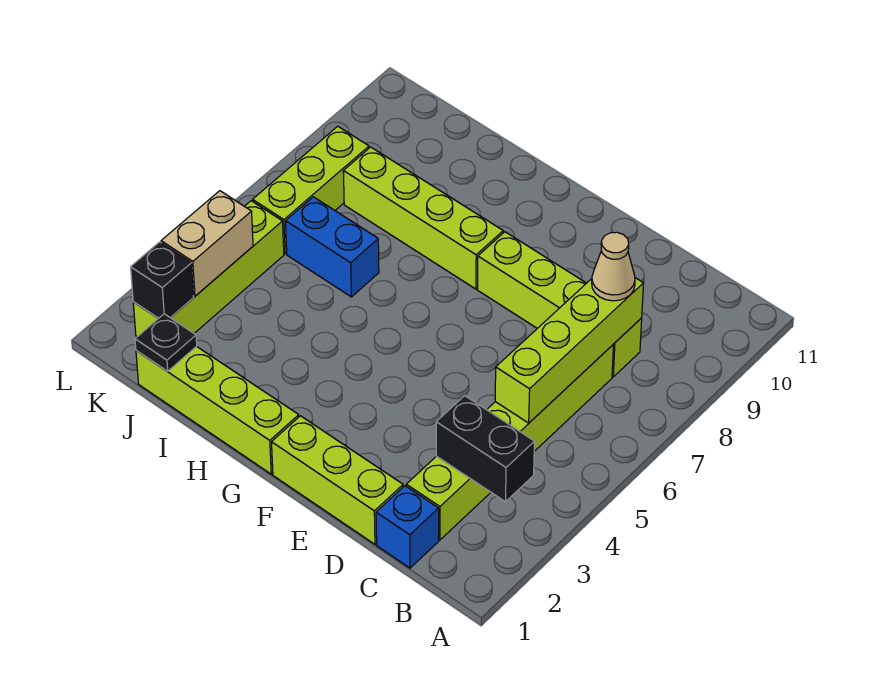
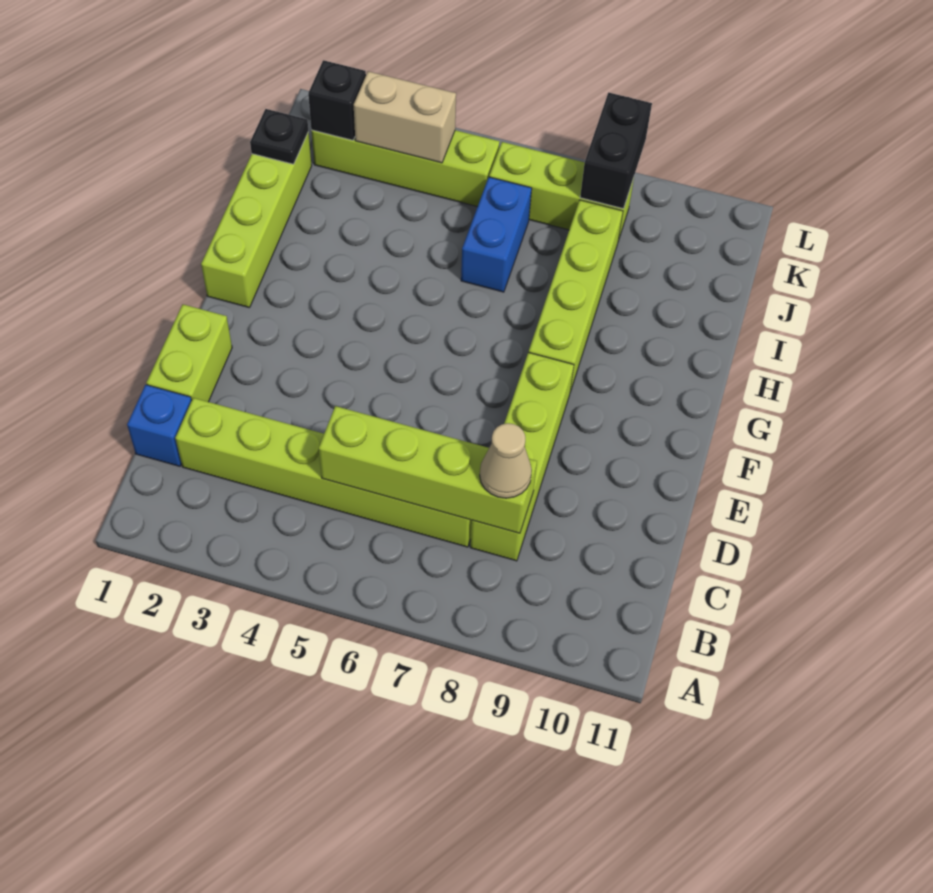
black brick B3:C3 level 2 -> black brick K8:L8 level 2
lime brick D1:F1 level 1 -> lime brick D1:E1 level 1

